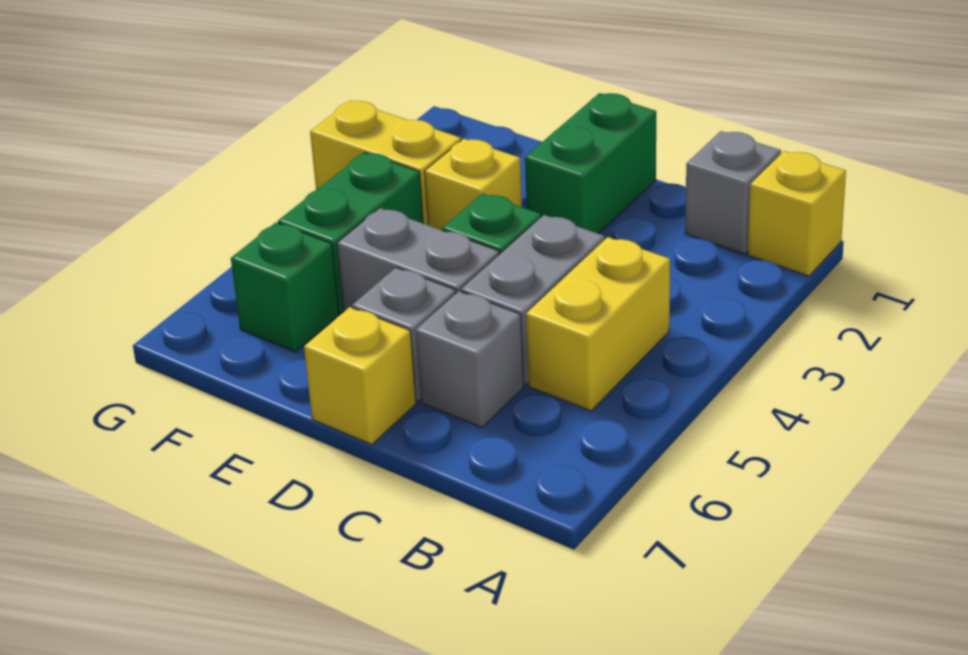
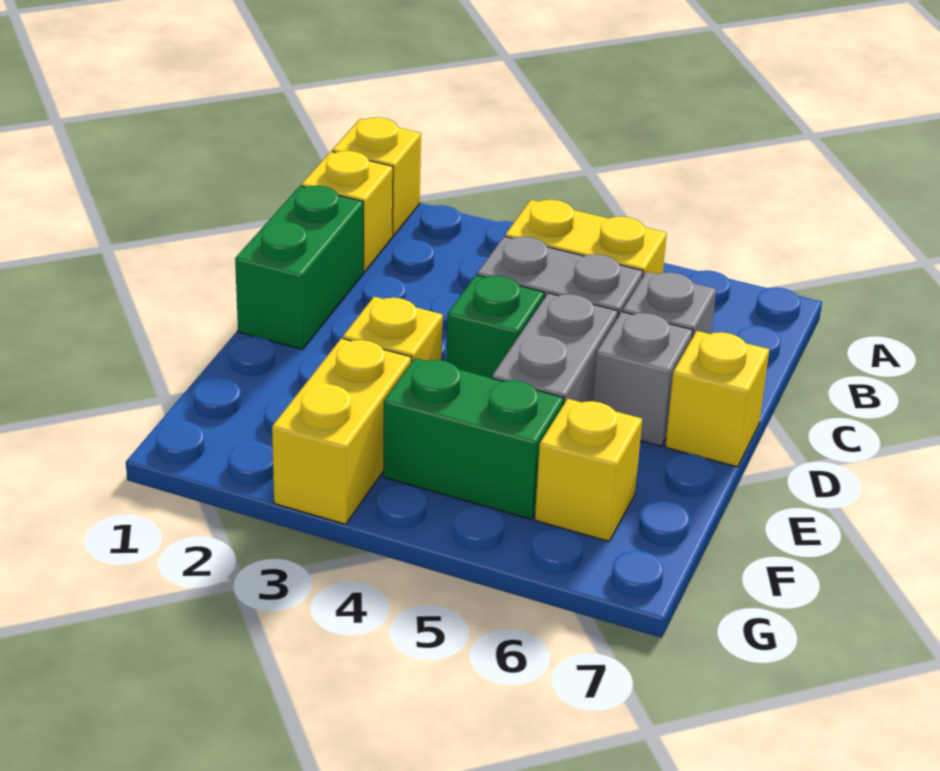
grey brick B1 level 1 -> yellow brick B1 level 1
green brick D1:D2 level 1 -> green brick C1:D1 level 1
green brick F6 level 1 -> yellow brick F6 level 1

